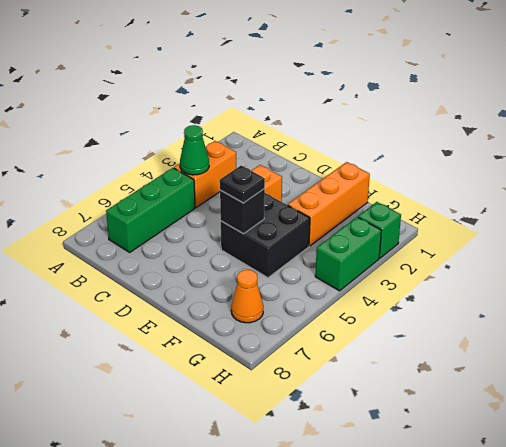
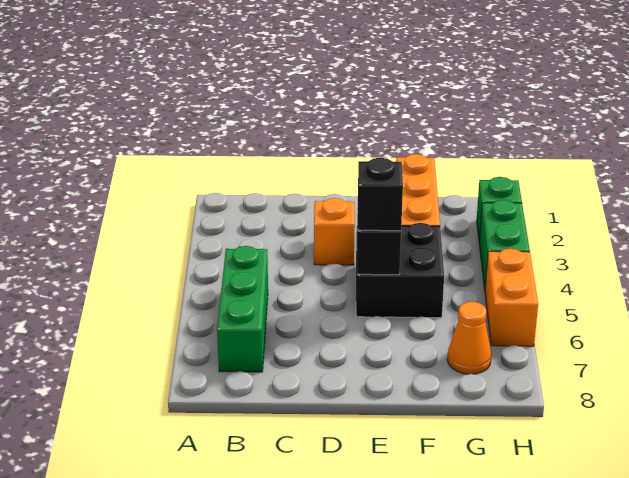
orange brick B3:B4 level 1 -> orange brick H5:H6 level 1
green cone B4 level 2 -> none
black plate E5 level 3 -> black brick E5 level 3

